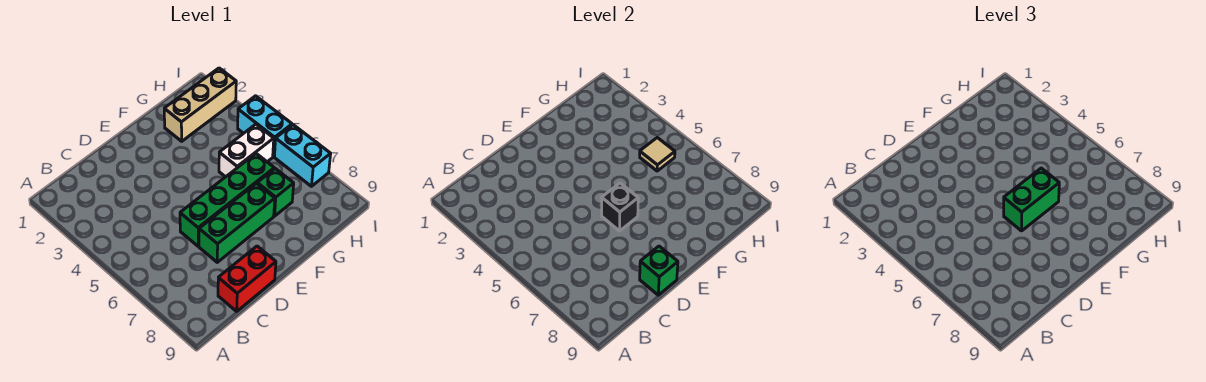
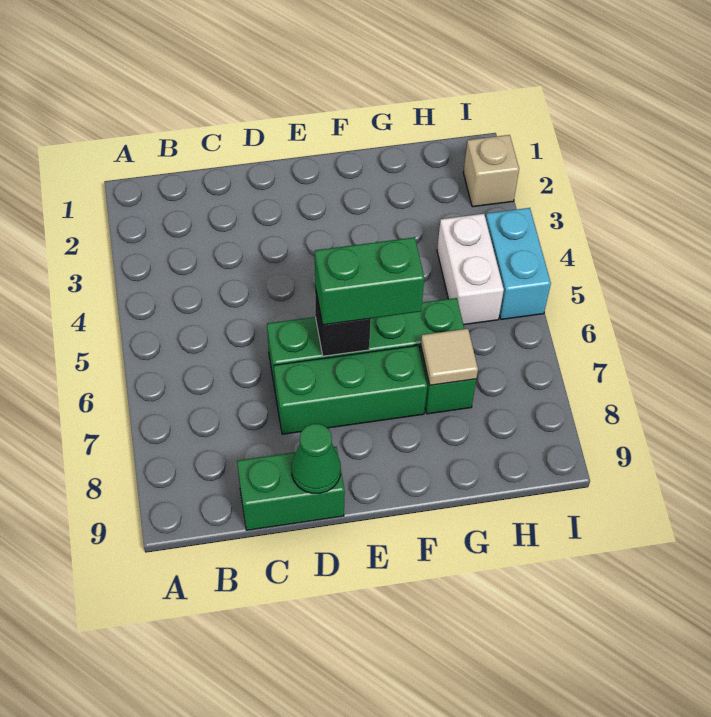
red brick C9:D9 level 1 -> green brick C9:D9 level 1
green brick D9 level 2 -> green cone D9 level 2
tan brick G2:I2 level 1 -> tan brick I2 level 1
white brick G5:H5 level 1 -> white brick H4:H5 level 1
tan tile H5 level 2 -> tan tile G7 level 2
cyan brick I6:I7 level 1 -> none

